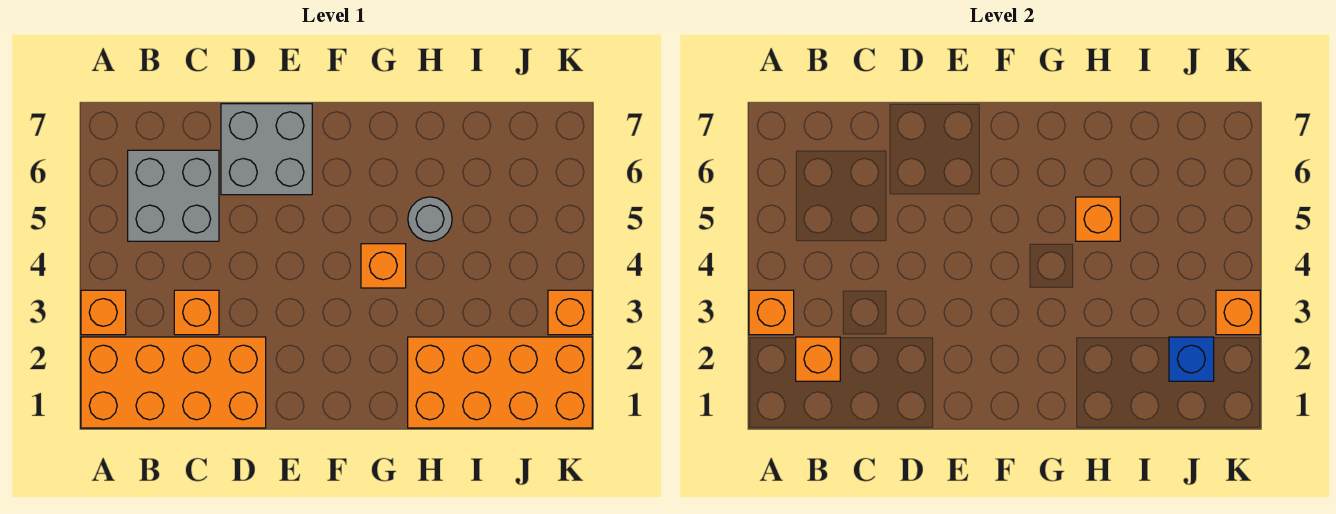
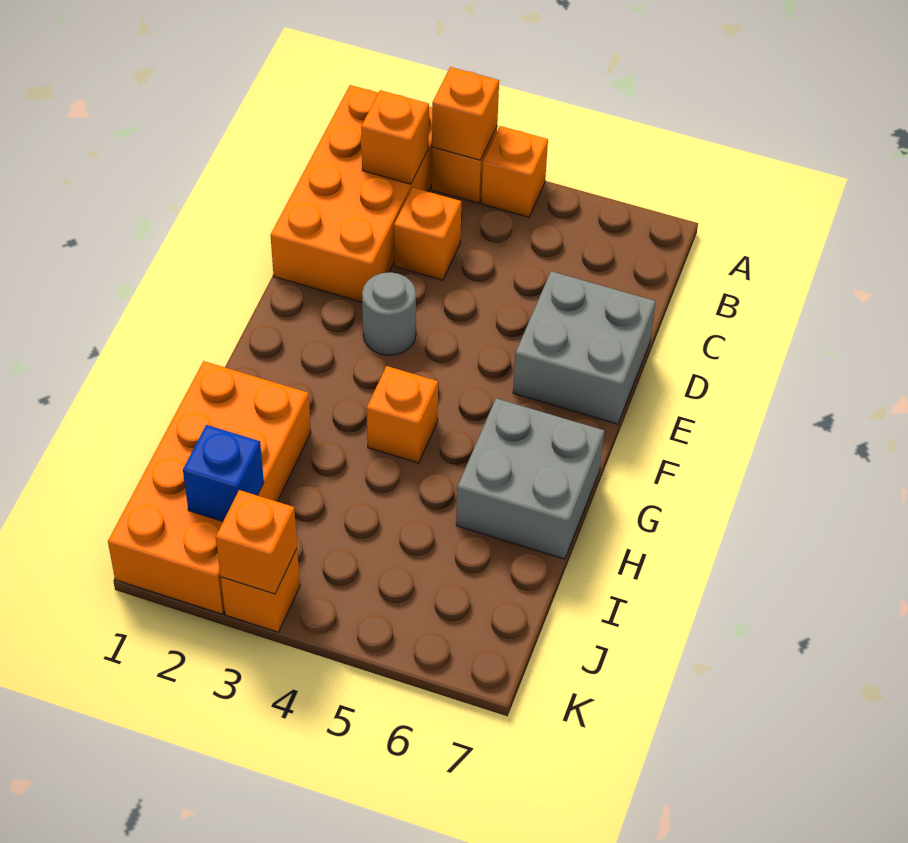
grey brick B5:C6 level 1 -> grey brick G6:H7 level 1
grey round brick H5 level 1 -> grey round brick E3 level 1
orange brick H5 level 2 -> orange brick A4 level 1

